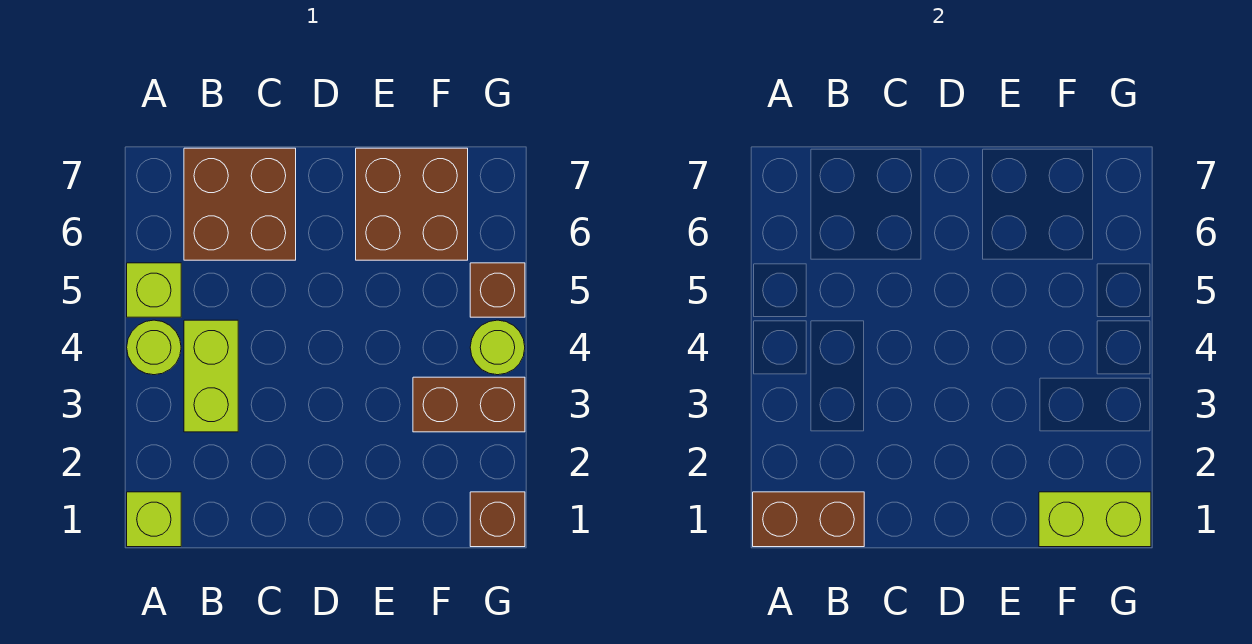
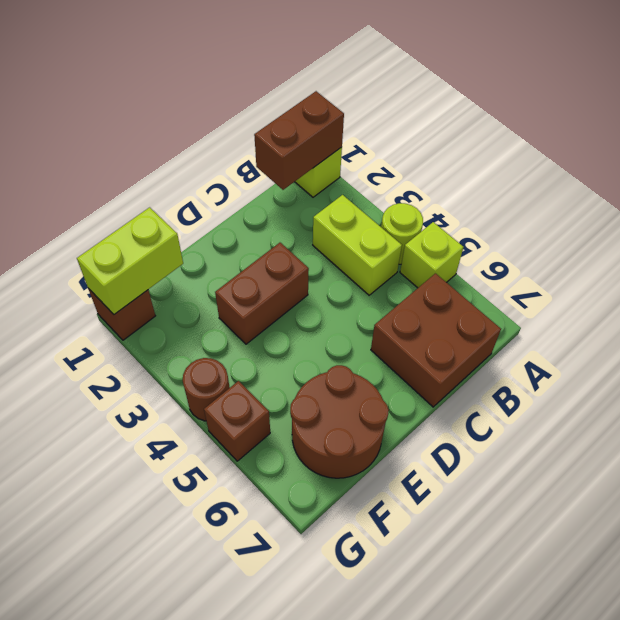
brown brick E6:F7 level 1 -> brown round brick E6:F7 level 1
brown brick F3:G3 level 1 -> brown brick D3:E3 level 1
lime round brick G4 level 1 -> brown round brick G4 level 1

